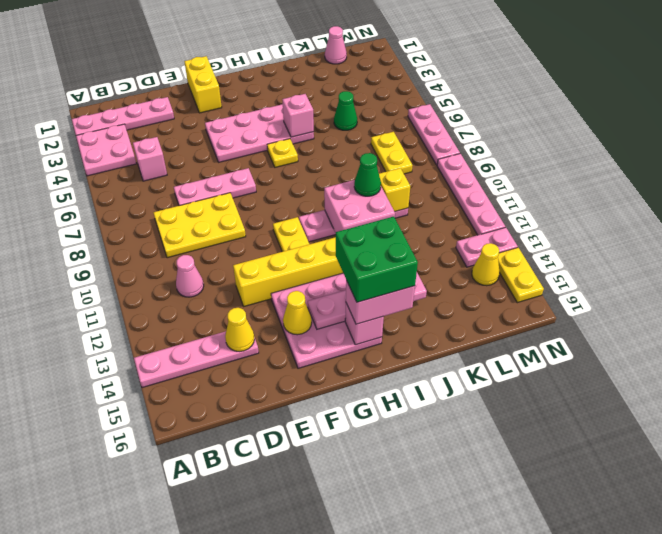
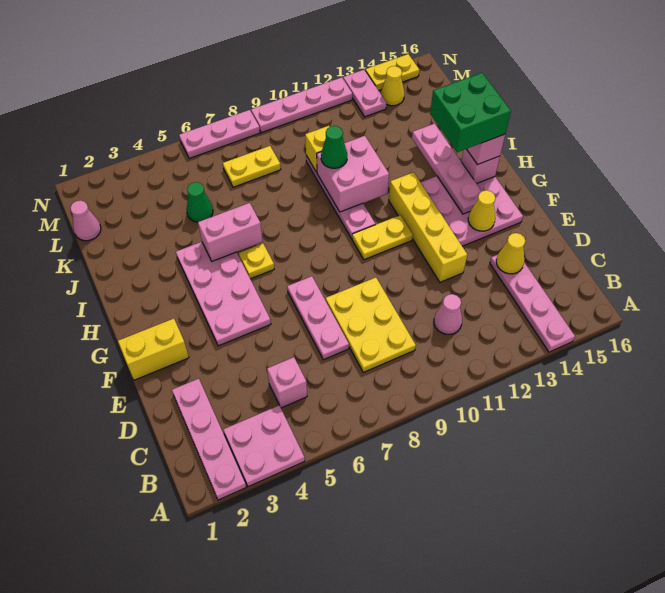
pink brick I5 level 2 -> pink brick I5:I6 level 2

